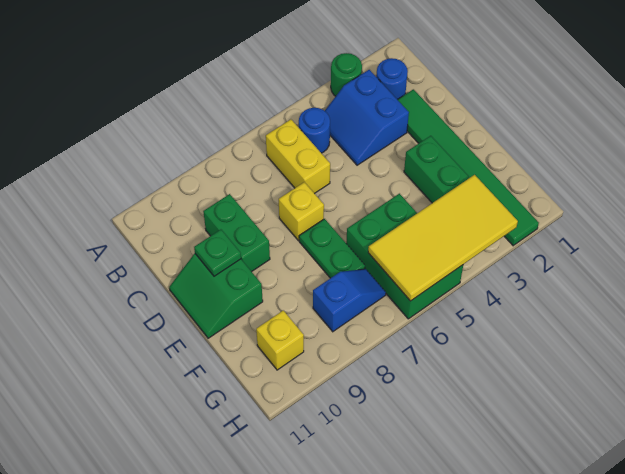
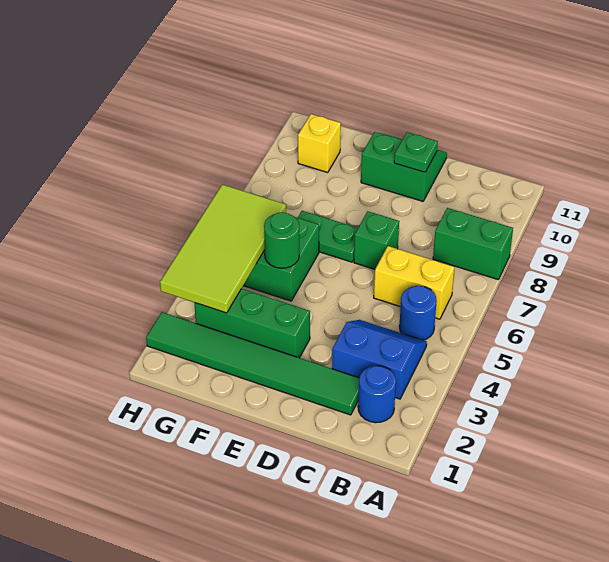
green round brick A3 level 1 -> green round brick F5 level 2
green brick C9:D9 level 1 -> green brick A8:B8 level 1
yellow brick D7 level 1 -> green brick D7 level 1
yellow tile G3:H6 level 2 -> lime tile G3:H6 level 2
blue slope G7:G8 level 1 top 8 -> none

